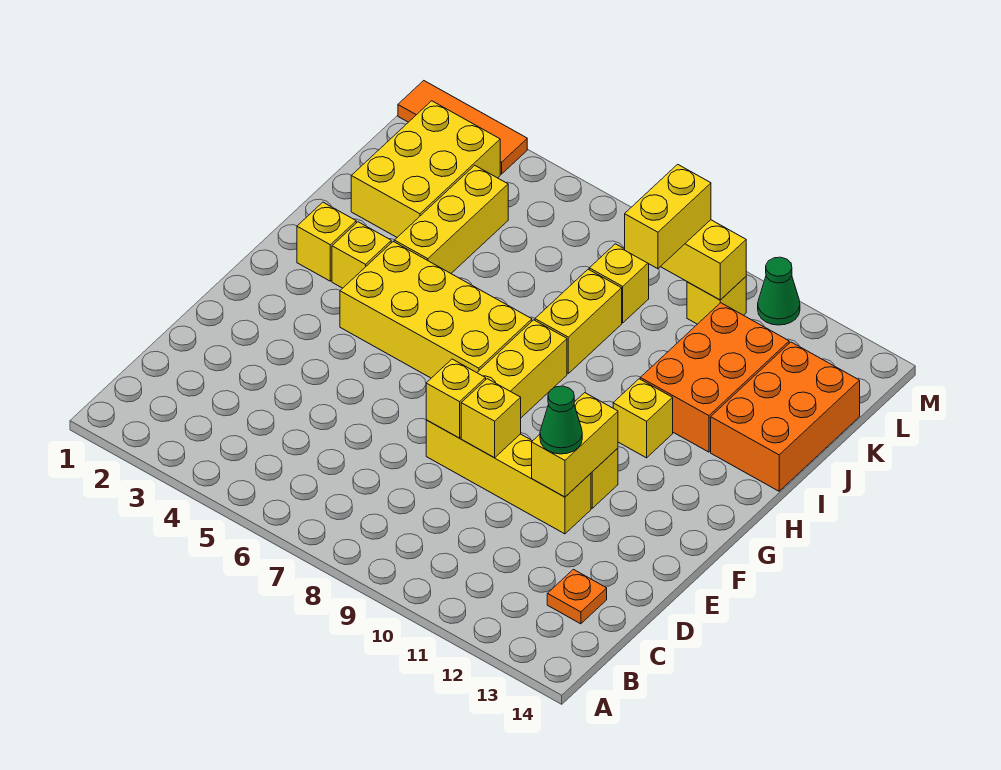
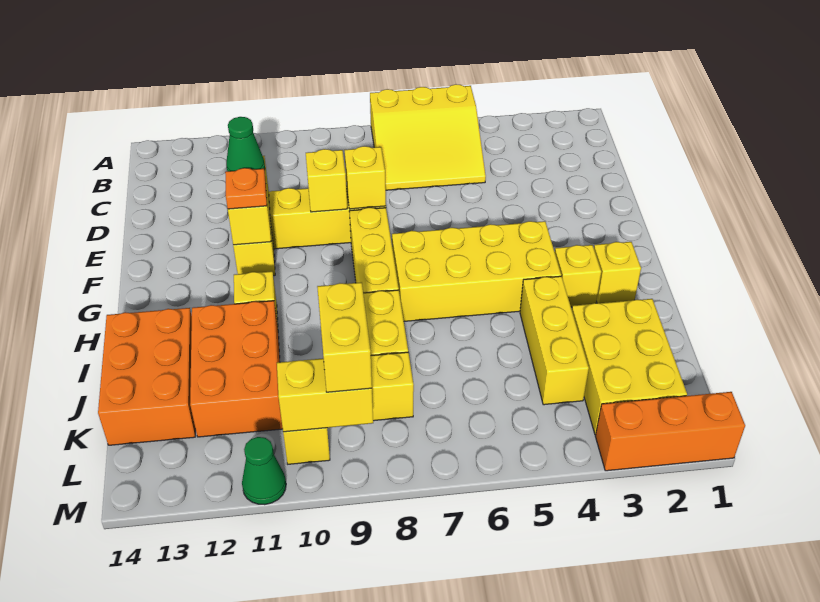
none -> yellow slope A5:C7 level 1 top A
orange plate C13 level 1 -> orange plate F11 level 3
orange tile M1:M3 level 1 -> orange brick M1:M3 level 1

